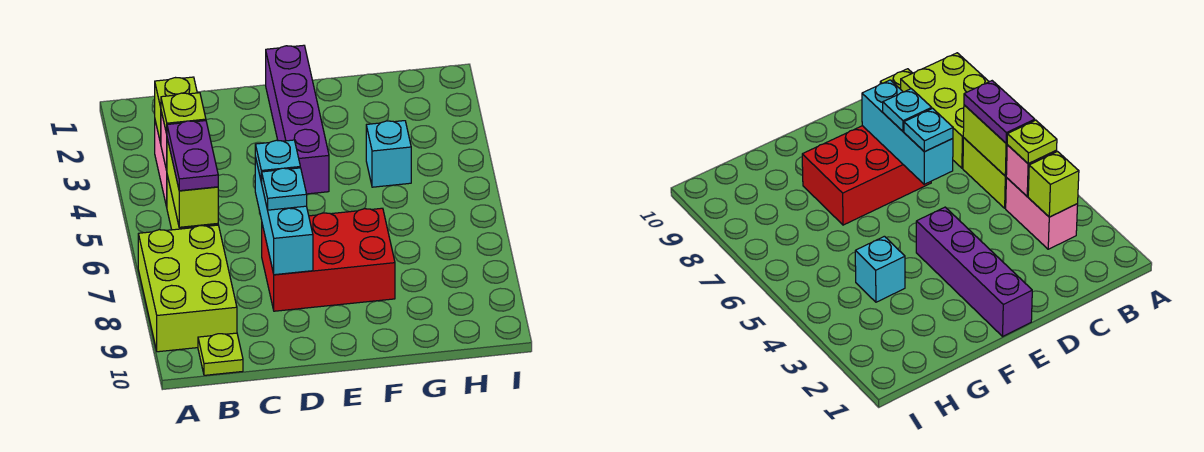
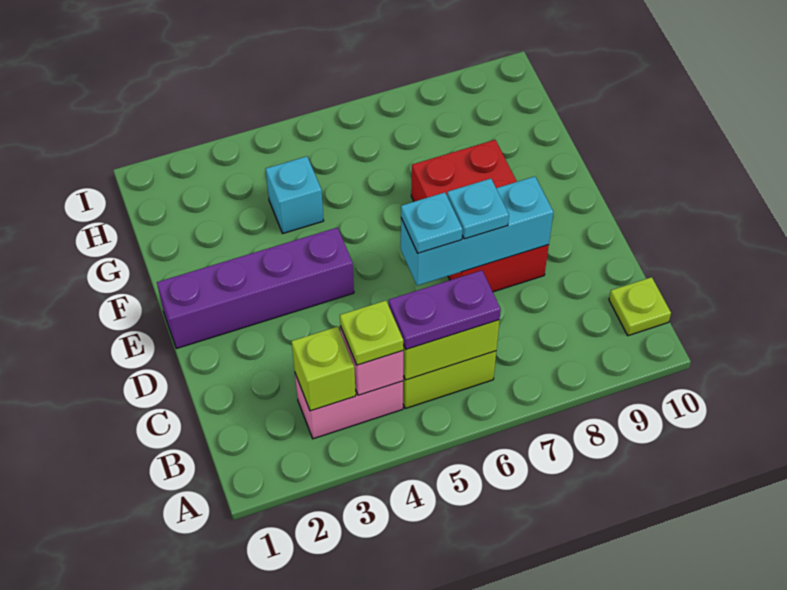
lime brick A7:B9 level 1 -> none

